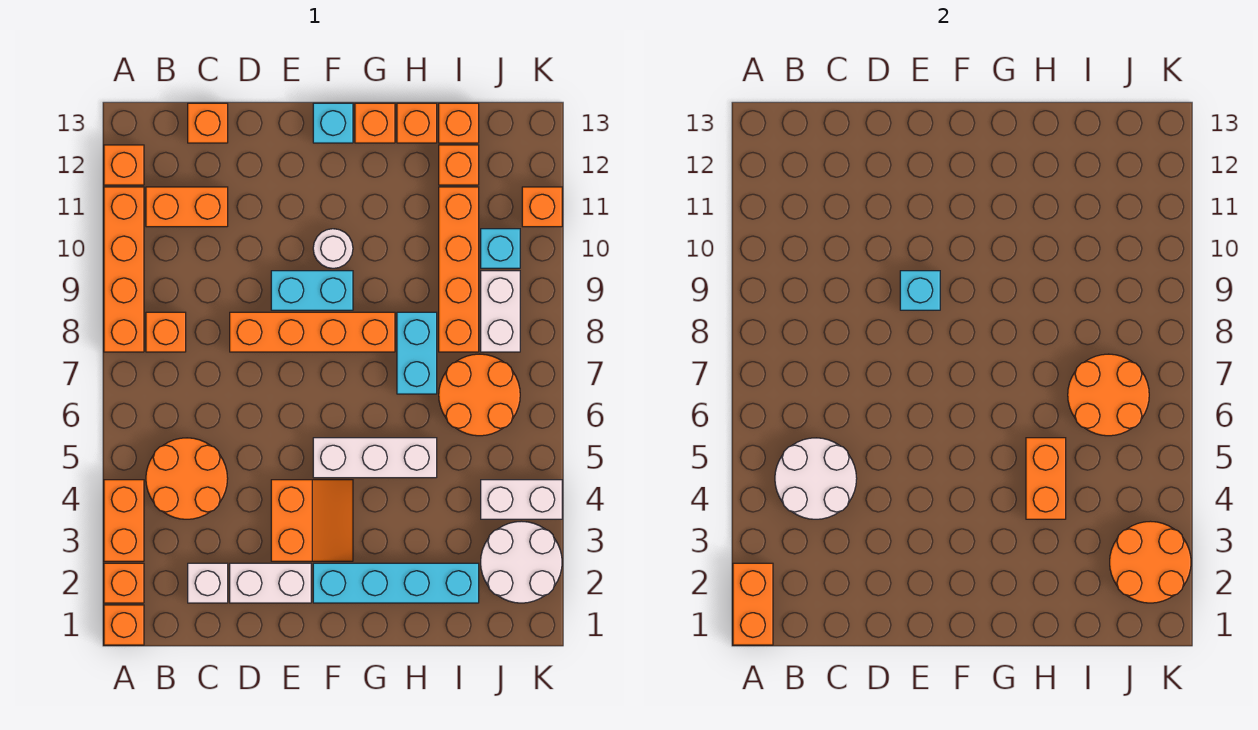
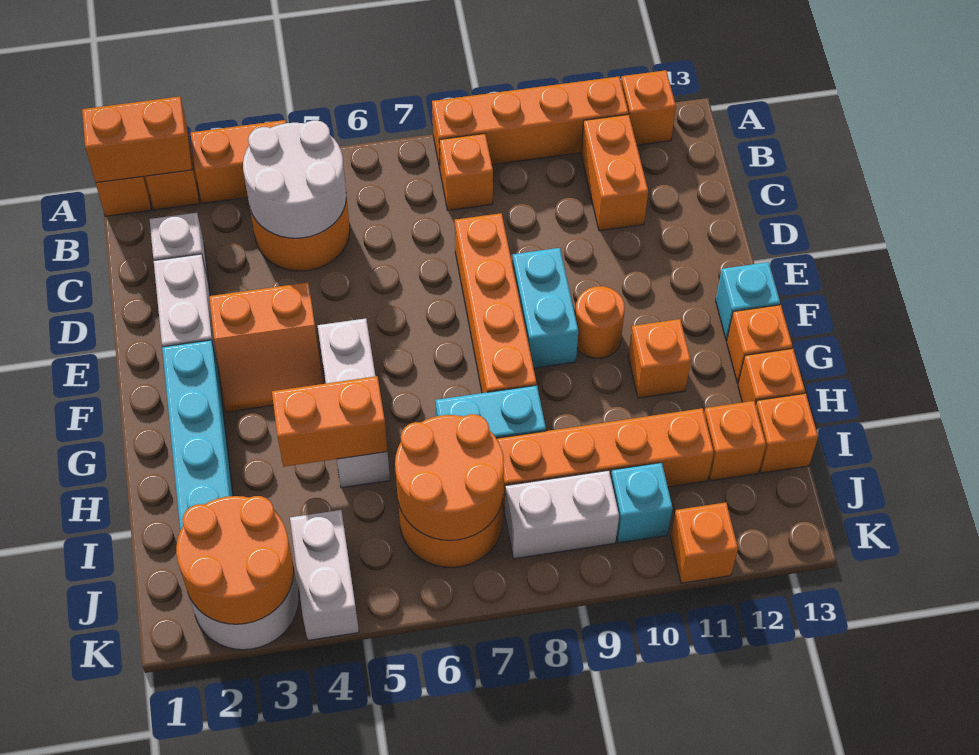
orange brick C13 level 1 -> orange brick G11 level 1
cyan brick E9 level 2 -> none
white round brick F10 level 1 -> orange round brick F10 level 1

